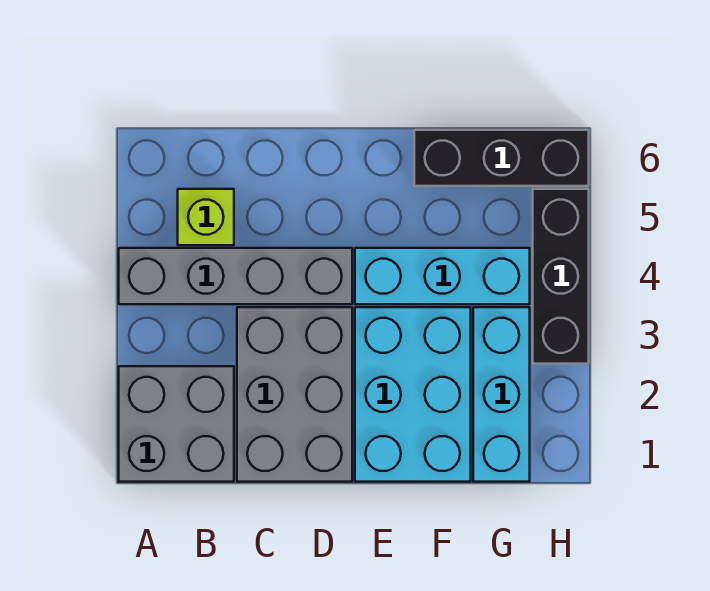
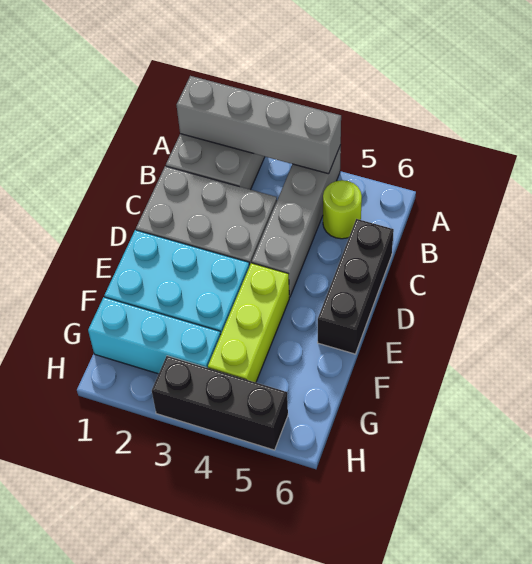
none -> grey brick A1:A4 level 2
lime brick B5 level 1 -> lime round brick B5 level 1
cyan brick E4:G4 level 1 -> lime brick E4:G4 level 1
black brick F6:H6 level 1 -> black brick C6:E6 level 1

